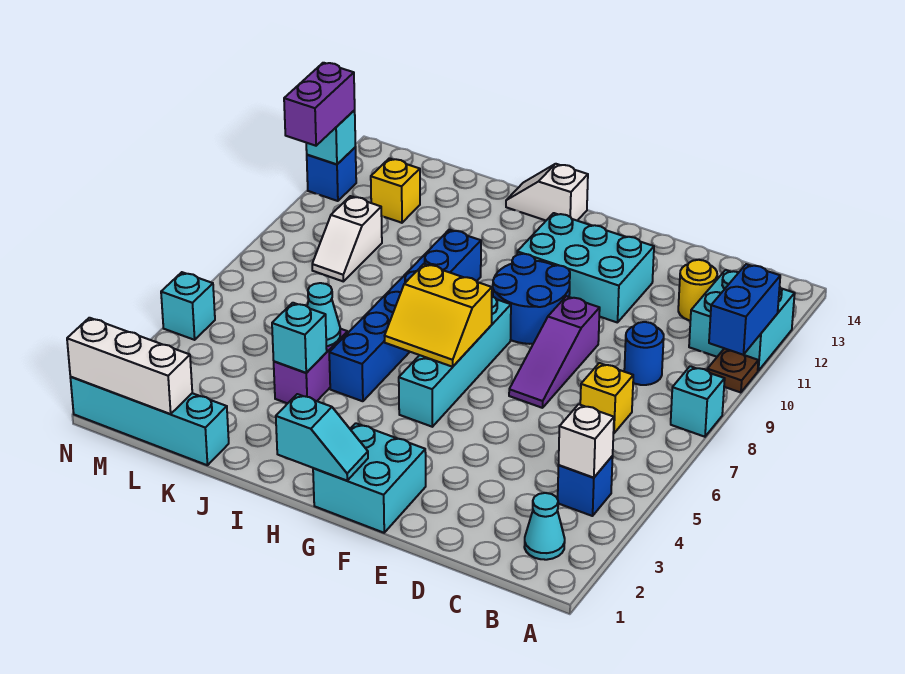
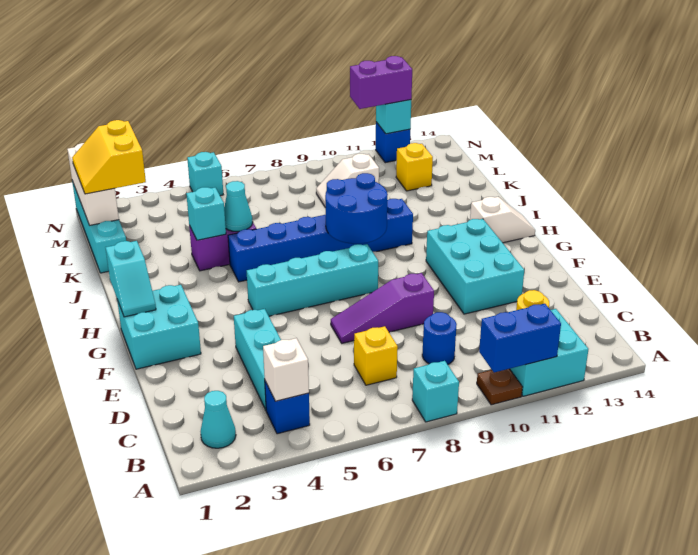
none -> cyan brick C4:E4 level 1
blue round brick F9:G10 level 1 -> blue round brick H8:I9 level 2
yellow slope G6:H7 level 2 top 7 -> yellow slope L1:M2 level 3 top 2
white slope H14:I14 level 1 top H -> white slope H13:H14 level 1 top 13

